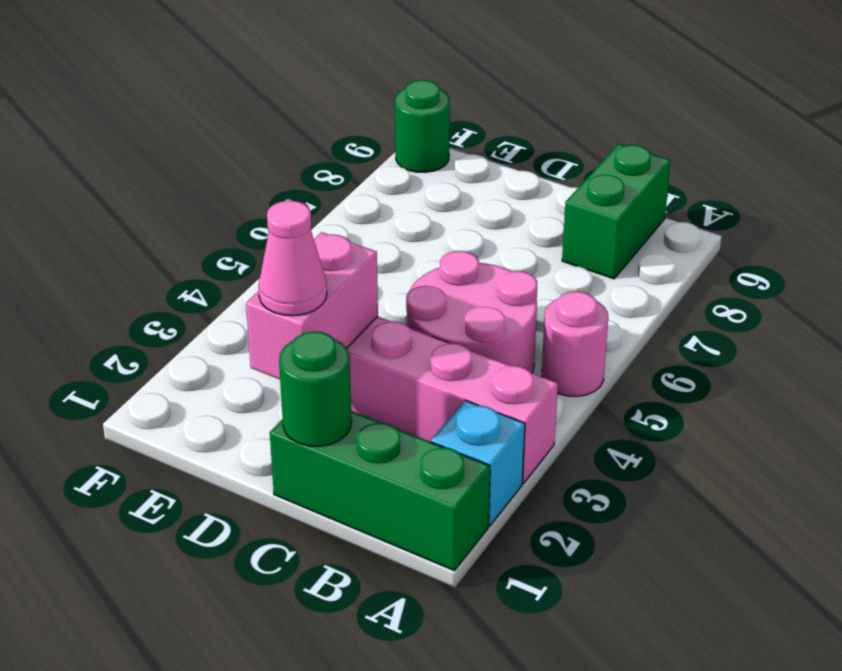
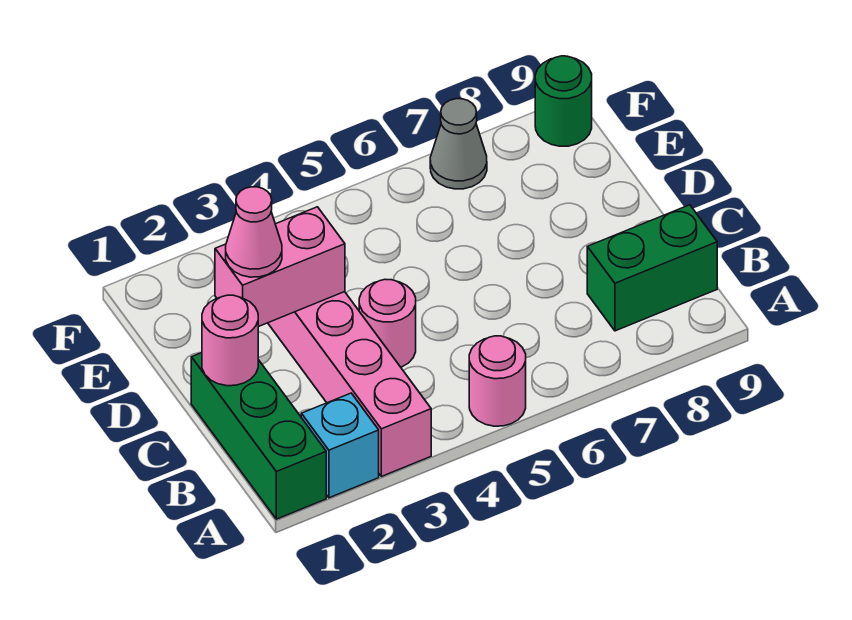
pink round brick B4:C5 level 1 -> pink round brick C4 level 1
green round brick C1 level 2 -> pink round brick C1 level 2
none -> grey cone F7 level 1

